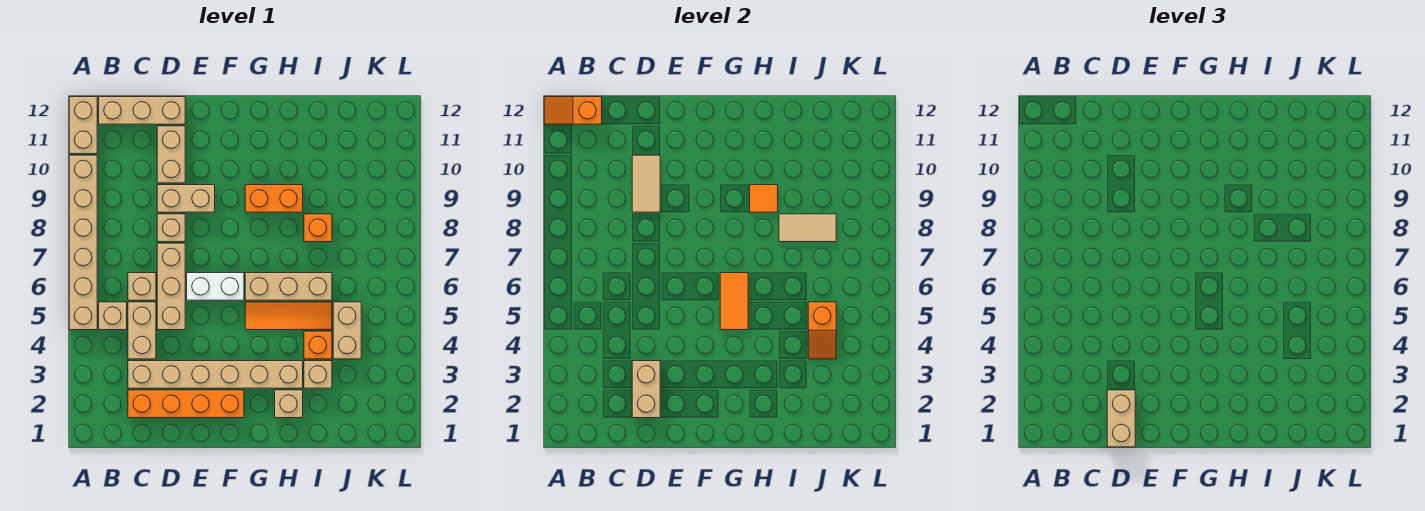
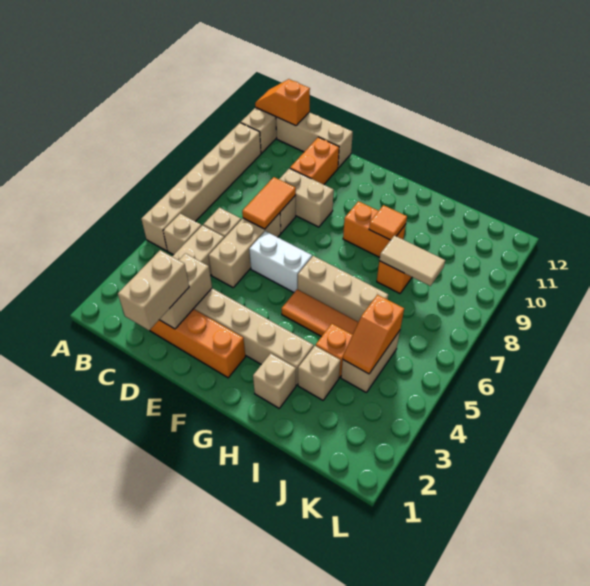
tan tile D9:D10 level 2 -> none
tan brick D10:D11 level 1 -> orange brick D10:D11 level 1
orange tile G5:G6 level 2 -> orange tile D7:D8 level 2

